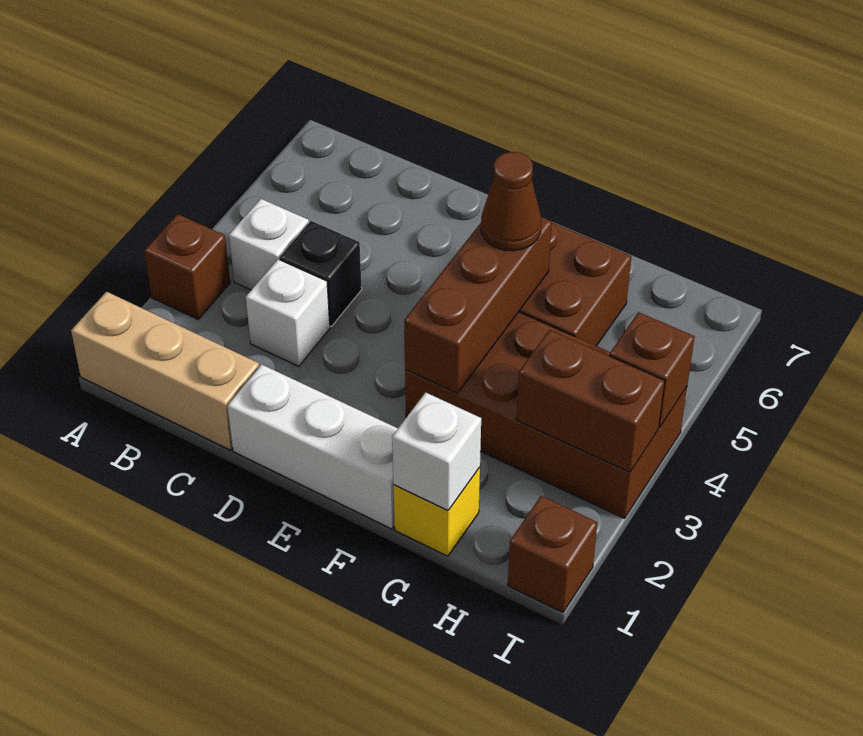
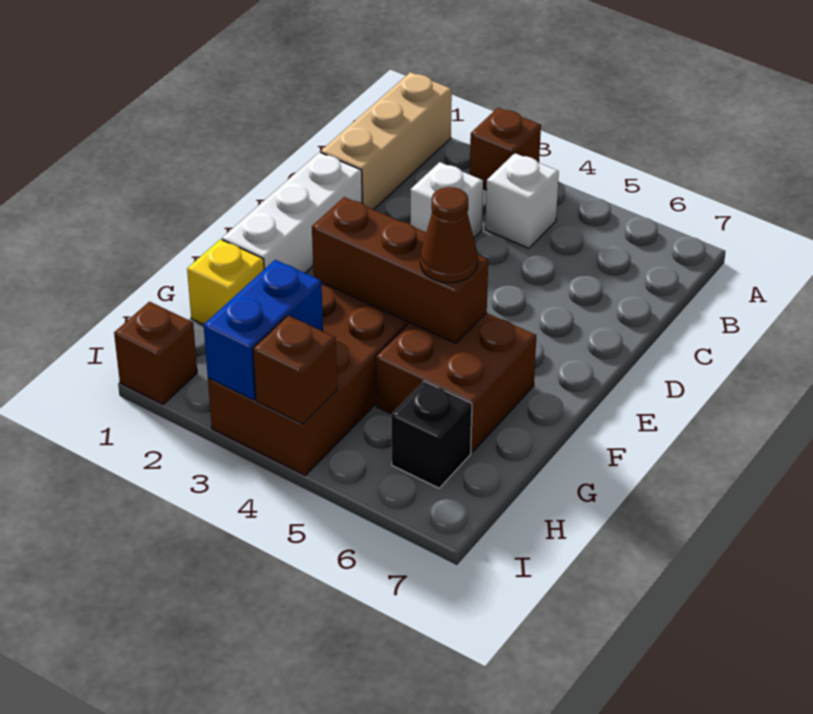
black brick C4 level 1 -> black brick H6 level 1
white brick G1 level 2 -> none
brown brick H3:I3 level 2 -> blue brick H3:I3 level 2

